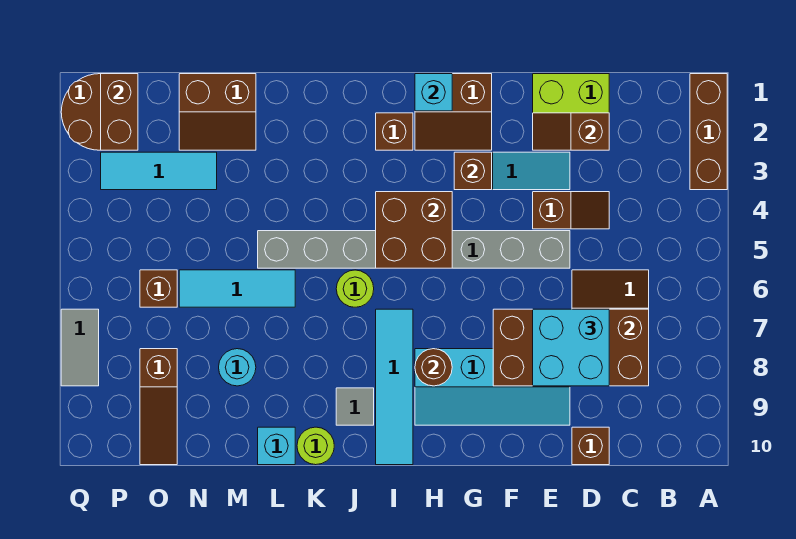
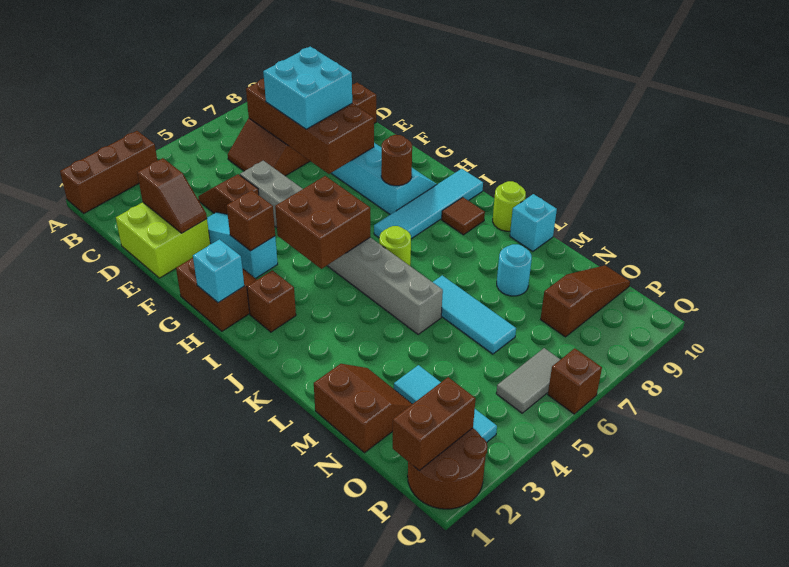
grey tile J9 level 1 -> brown tile J9 level 1
brown brick O6 level 1 -> brown brick Q6 level 1
grey tile Q7:Q8 level 1 -> grey tile P5:P6 level 1

